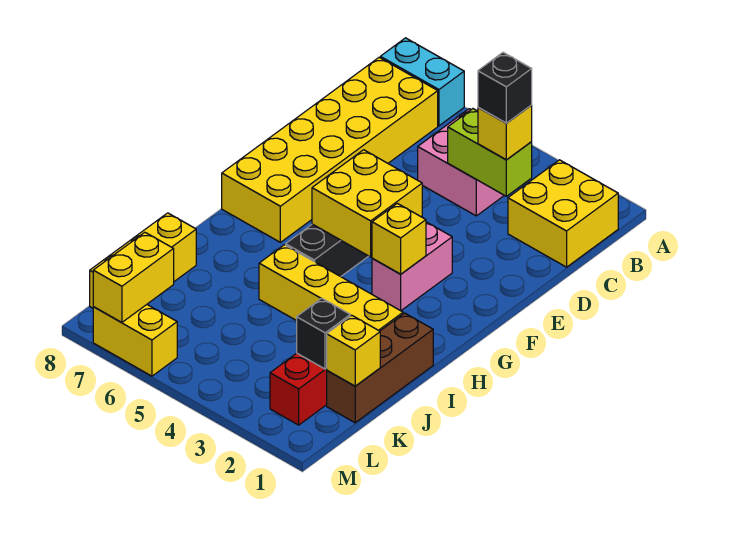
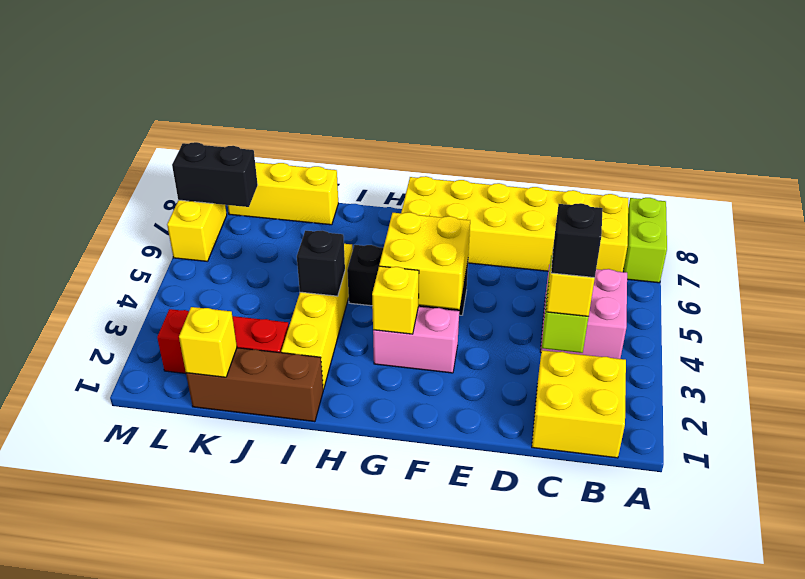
cyan brick A7:A8 level 1 -> lime brick A7:A8 level 1
black brick K2 level 2 -> black brick I4 level 2
yellow brick L7:M7 level 2 -> black brick L7:M7 level 2

